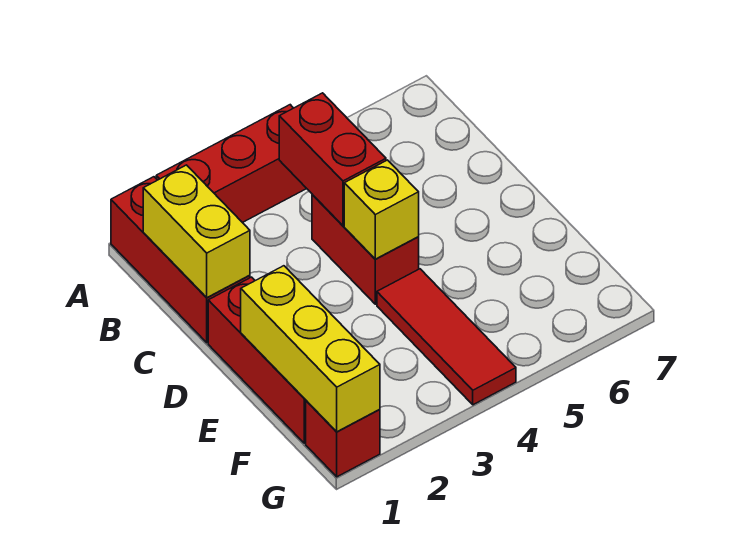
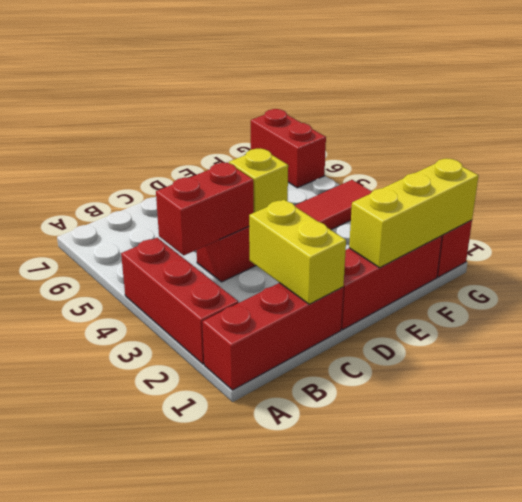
yellow brick B1:C1 level 2 -> yellow brick C1:C2 level 2
none -> red brick G6:G7 level 1

